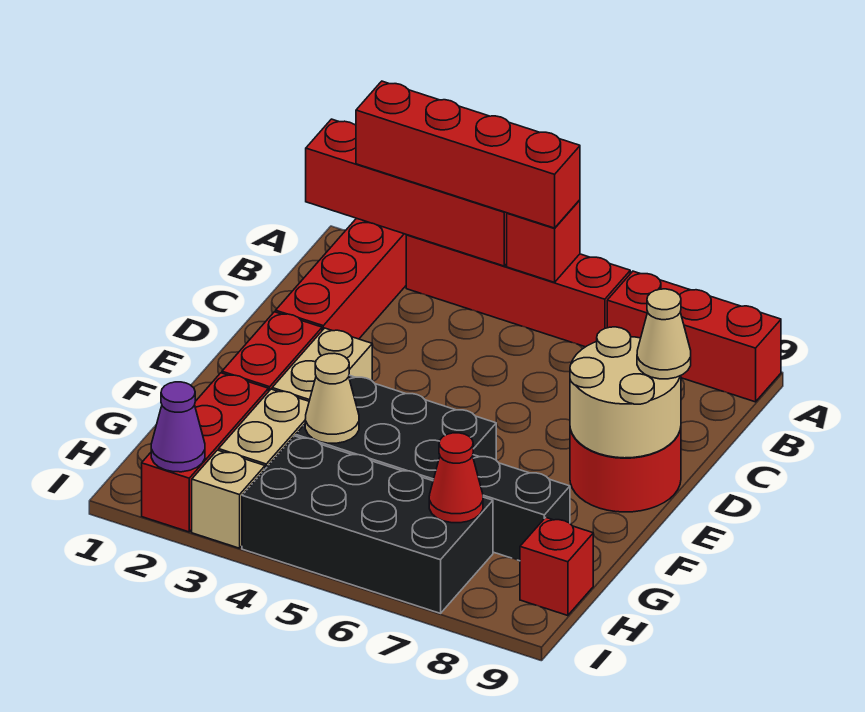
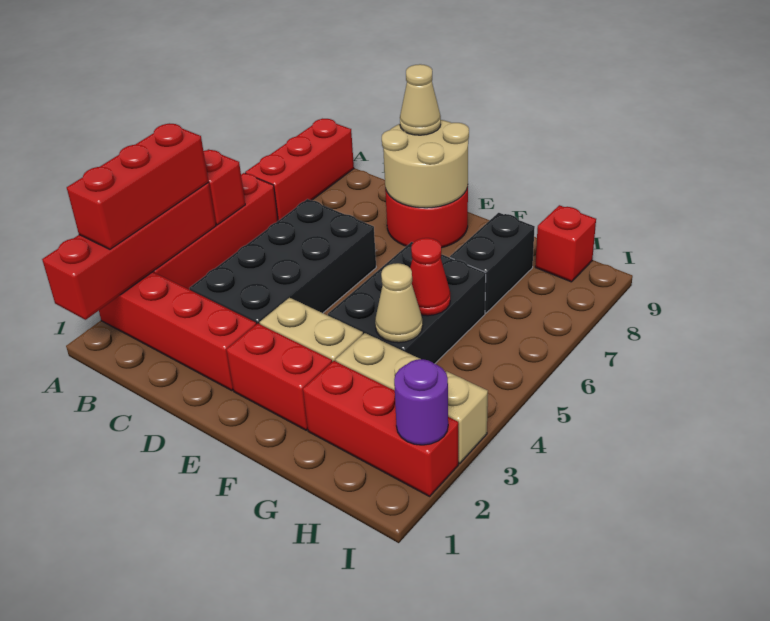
red brick A2:A5 level 3 -> red brick A2:A4 level 3
black brick H4:I7 level 1 -> black brick C3:D6 level 1
red cone H7 level 2 -> red cone G5 level 2
purple cone I2 level 2 -> purple round brick I2 level 2

